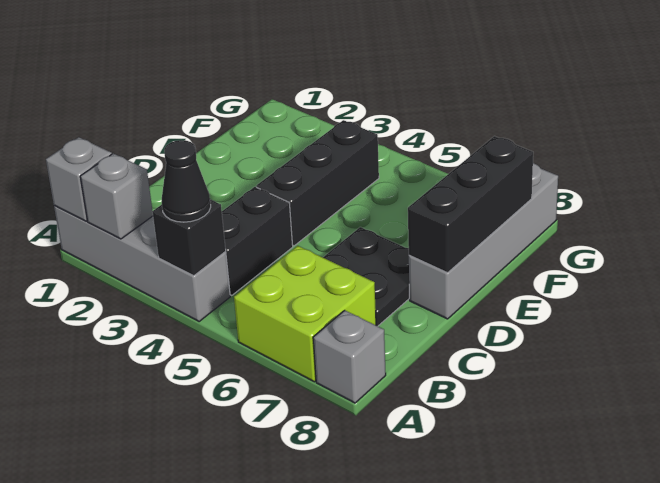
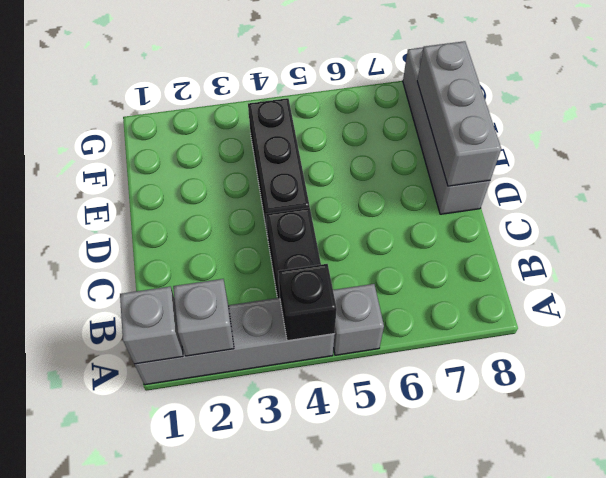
black cone A4 level 3 -> none
lime brick A6:B7 level 1 -> none
grey brick A8 level 1 -> grey brick A5 level 1
black plate C6:D7 level 1 -> none
black brick D8:F8 level 2 -> grey brick D8:F8 level 2

